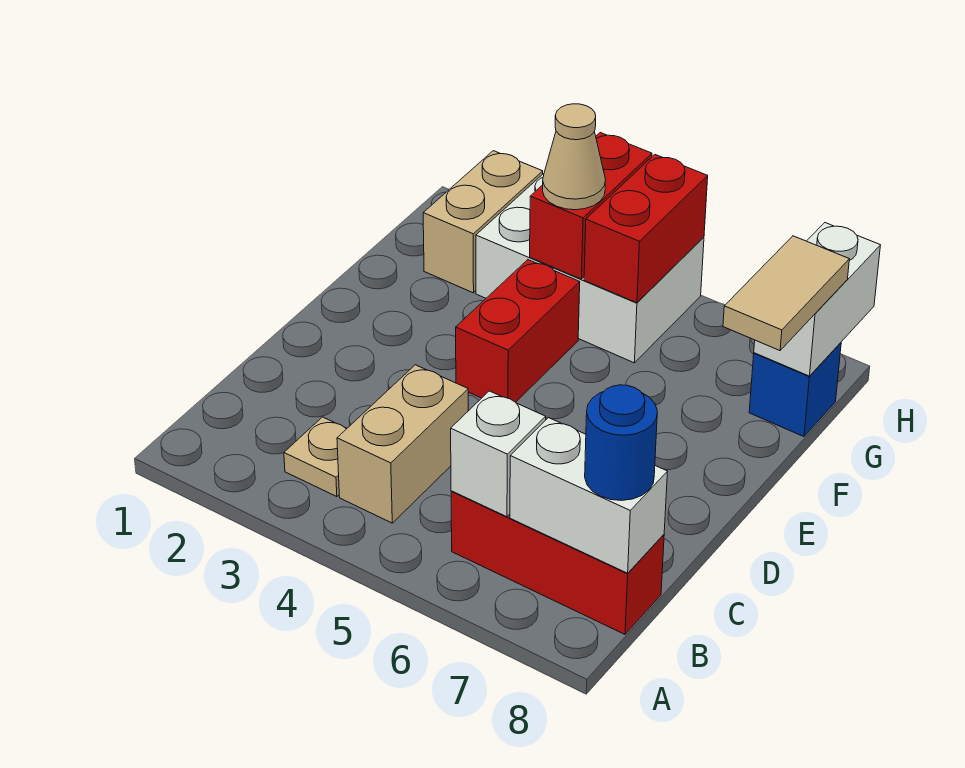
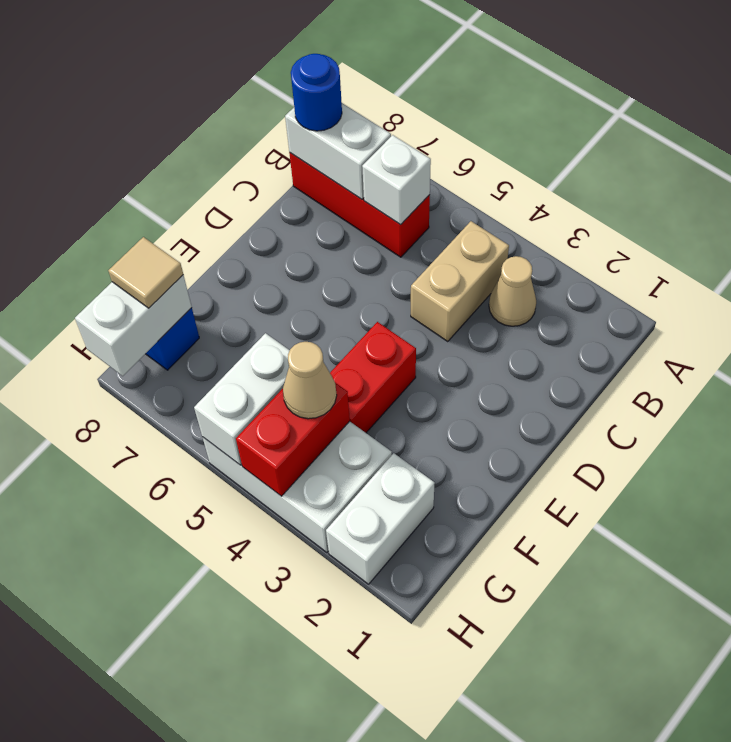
tan plate B3 level 1 -> tan cone B3 level 1
tan tile F8:G8 level 3 -> tan tile G8 level 3
tan brick G2:H2 level 1 -> white brick G2:H2 level 1
red brick G5:H5 level 2 -> white brick G5:H5 level 2

